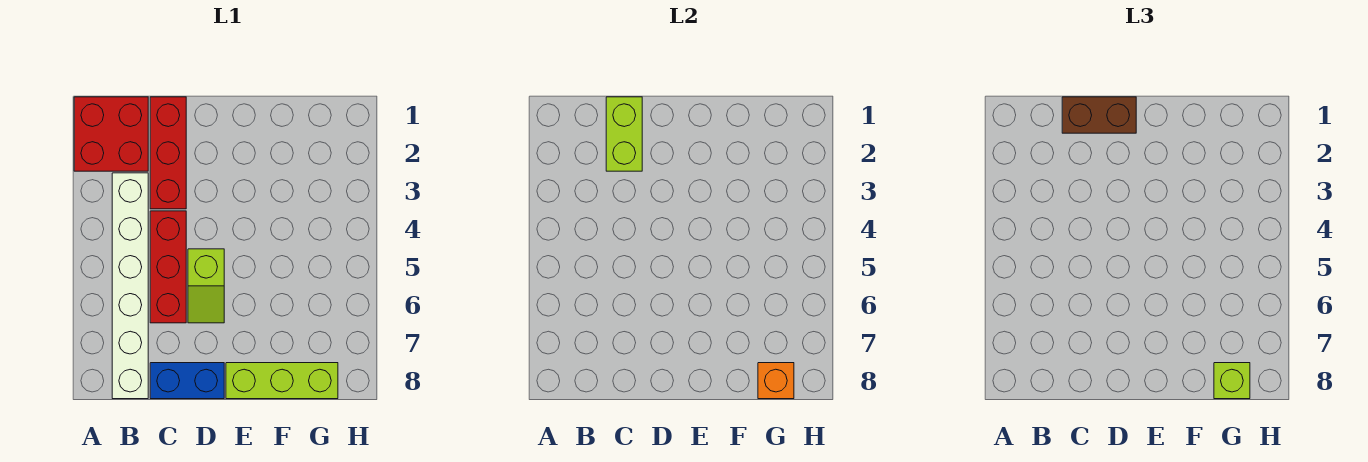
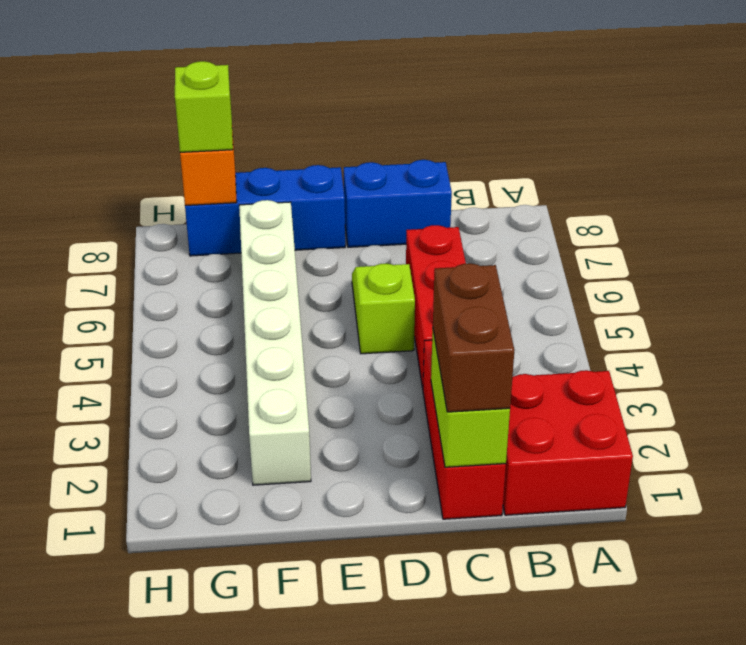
white brick B3:B8 level 1 -> white brick F2:F7 level 1
brown brick C1:D1 level 3 -> brown brick C1:C2 level 3
lime brick E8:G8 level 1 -> blue brick E8:G8 level 1

